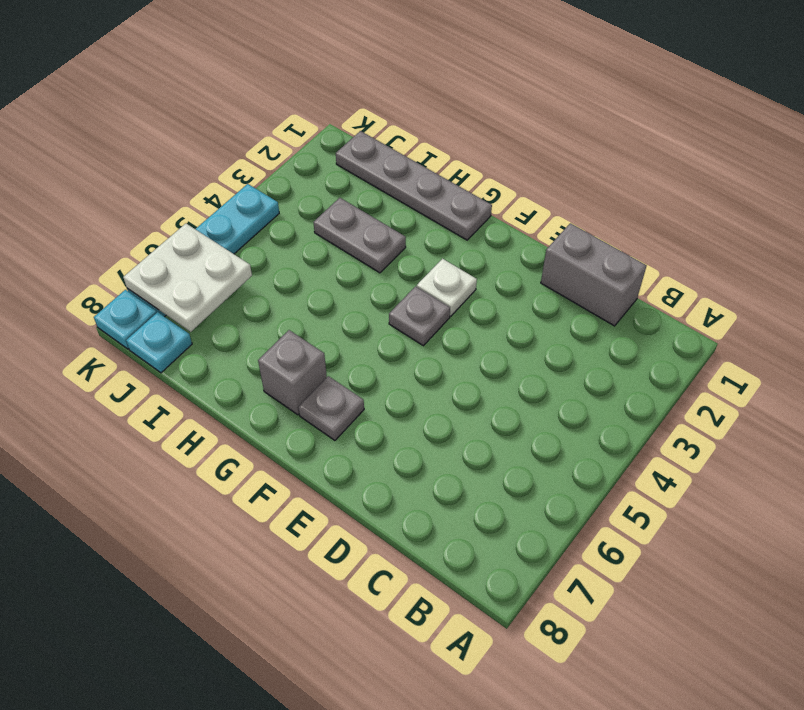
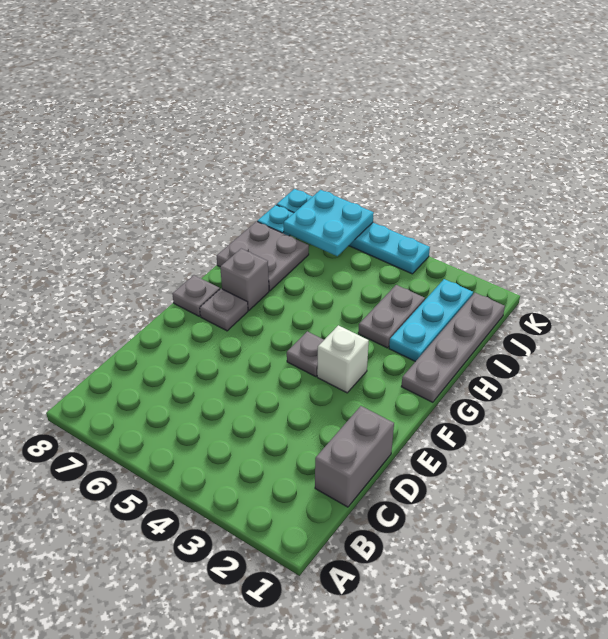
white plate F3 level 1 -> white brick F3 level 1
none -> grey plate F8 level 1
none -> cyan plate H2:J2 level 1
none -> grey plate H7:I8 level 1
white plate J6:K7 level 2 -> cyan plate J6:K7 level 2

